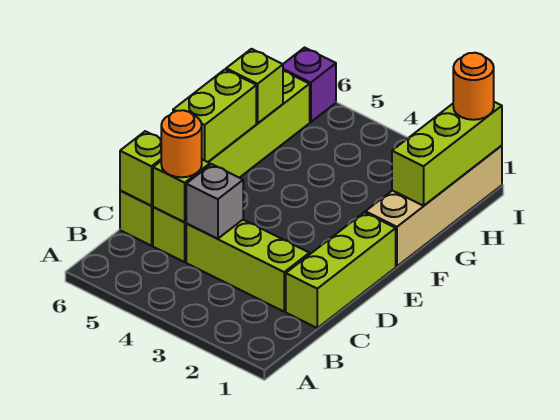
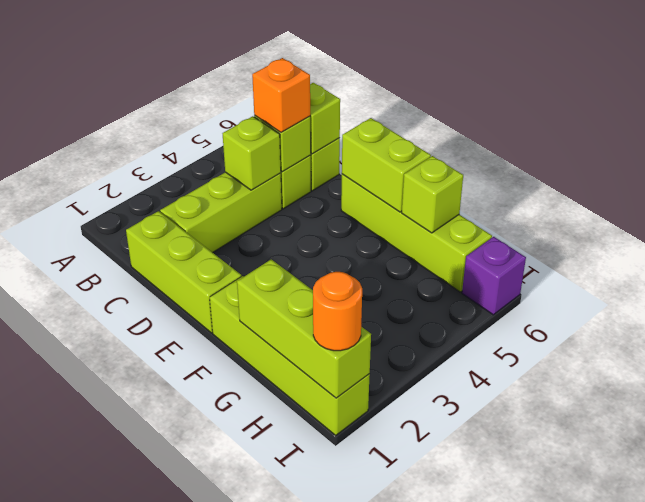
grey brick C4 level 2 -> lime brick C4 level 2
orange round brick C5 level 3 -> orange brick C5 level 3
tan brick F1:I1 level 1 -> lime brick F1:I1 level 1

